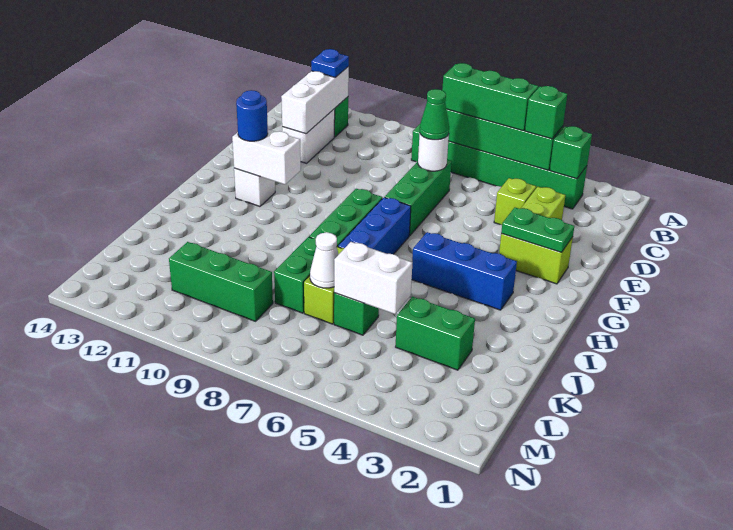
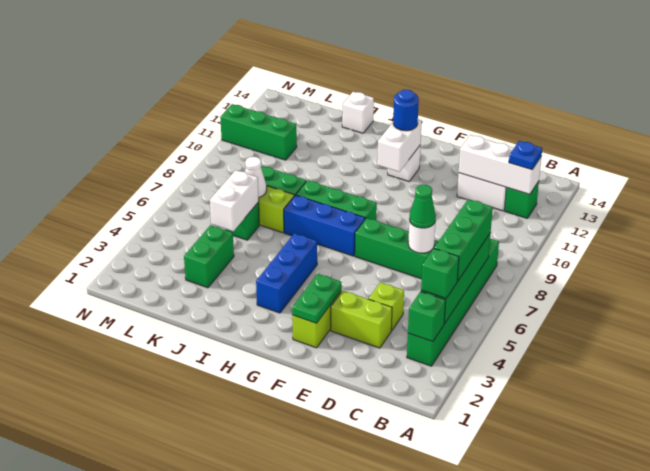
none -> white brick J14 level 1
green brick L9:L11 level 1 -> green brick L11:N11 level 1

